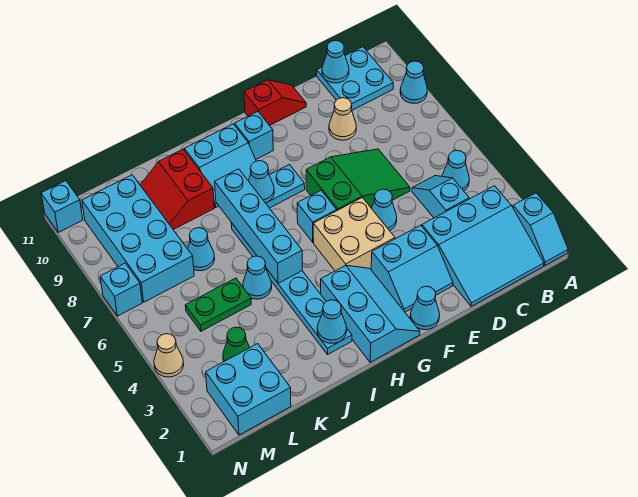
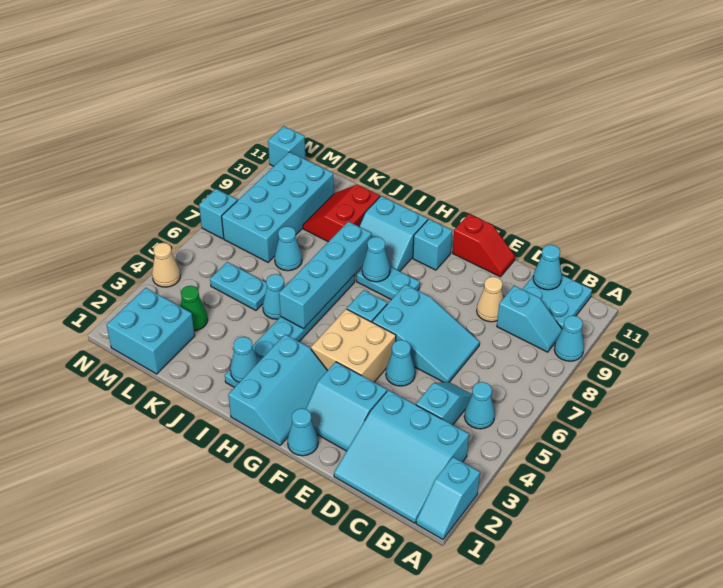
none -> cyan slope B9:C9 level 1 top C
green slope D6:F7 level 1 top F -> cyan slope D6:F7 level 1 top F
green plate K5:L5 level 1 -> cyan plate K5:L5 level 1

